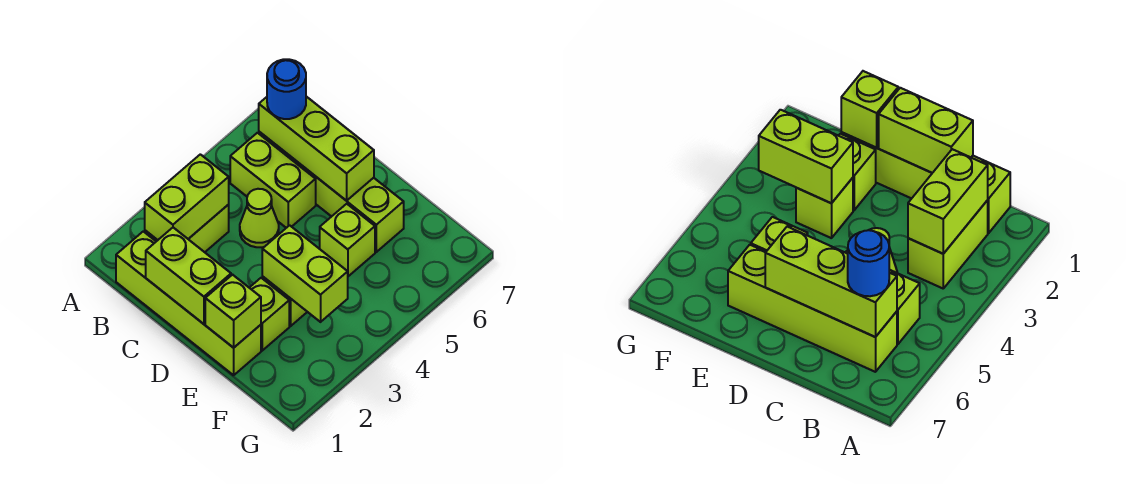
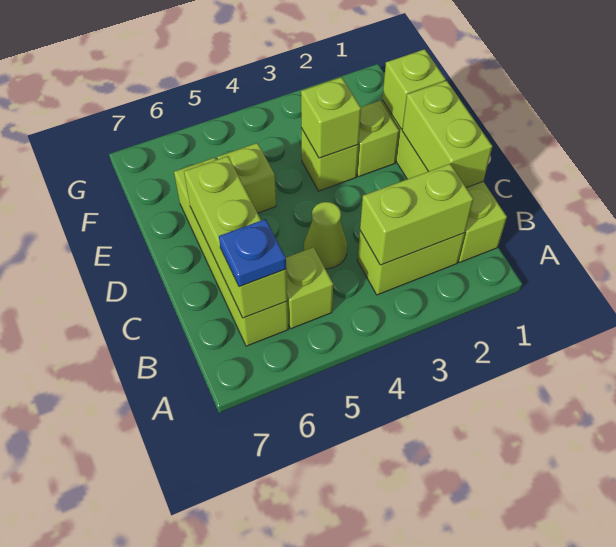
lime brick B5:C5 level 1 -> lime brick B5 level 1
blue round brick B6 level 3 -> blue plate B6 level 3
lime brick E3:F3 level 2 -> lime brick E3 level 2

